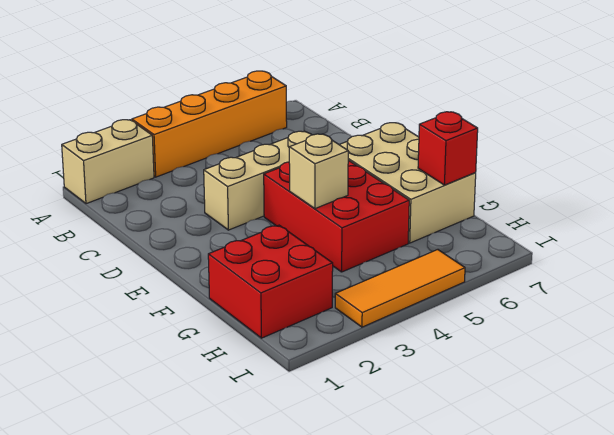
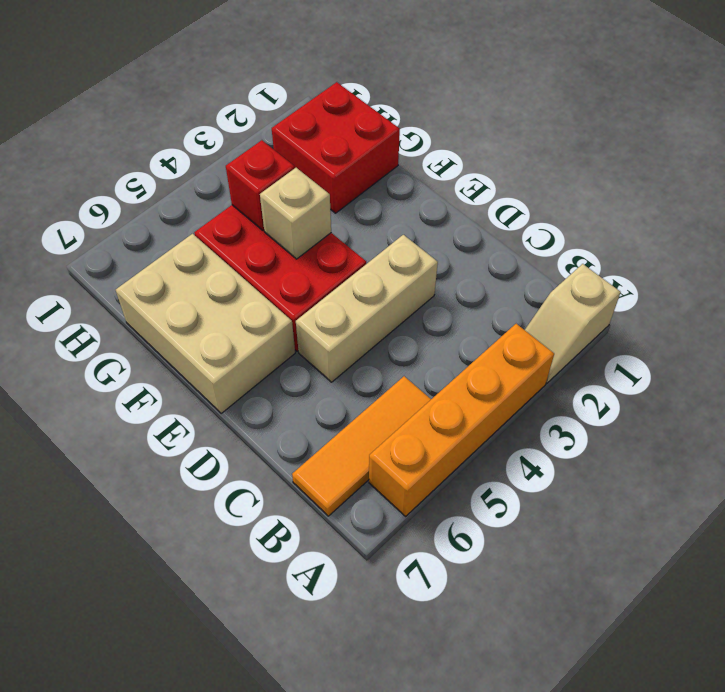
tan brick A1:A2 level 1 -> tan slope A1:A2 level 1 top 1
red brick G7 level 2 -> red brick G4 level 2
orange tile I3:I5 level 1 -> orange tile B5:B7 level 1

